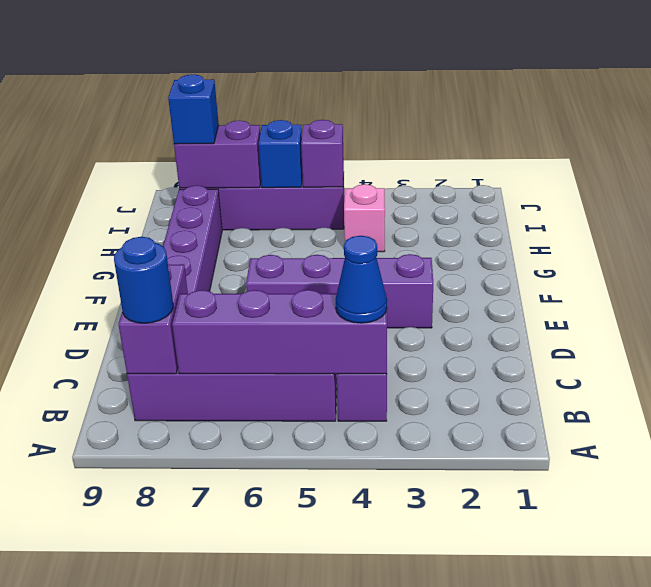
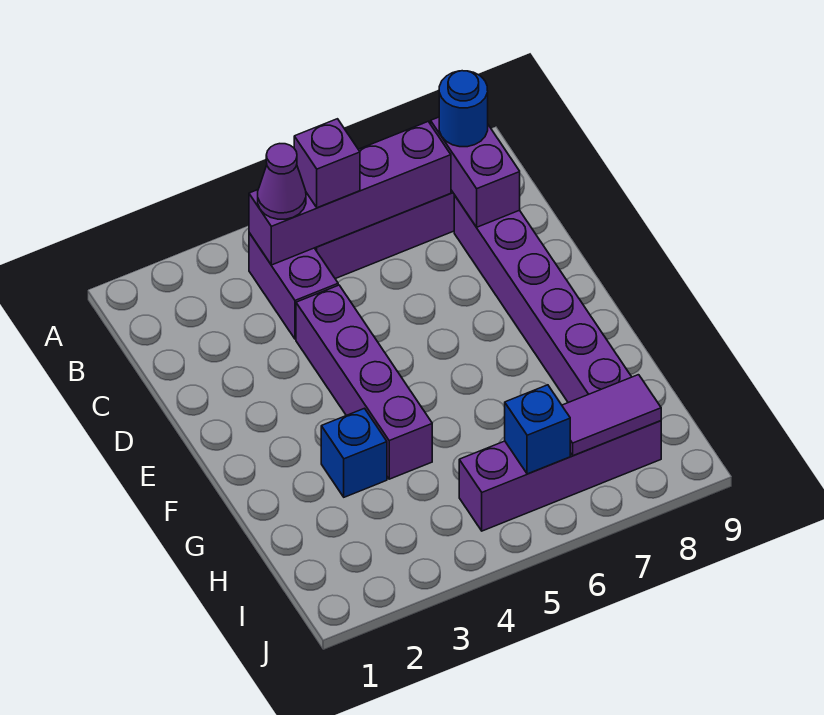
blue cone B4 level 3 -> purple cone B4 level 3
purple brick E3:E6 level 1 -> purple brick D4:G4 level 1
pink brick H4 level 1 -> none
purple brick I5 level 2 -> purple brick B5 level 3
purple brick I7:I8 level 2 -> purple tile I7:I8 level 2
blue brick I8 level 3 -> blue brick G3 level 1

